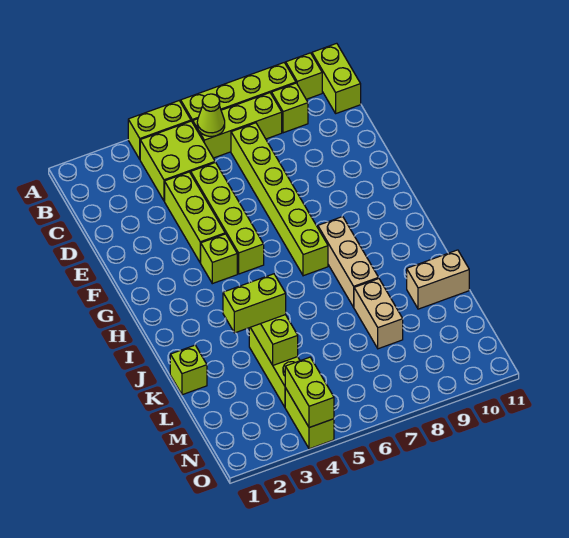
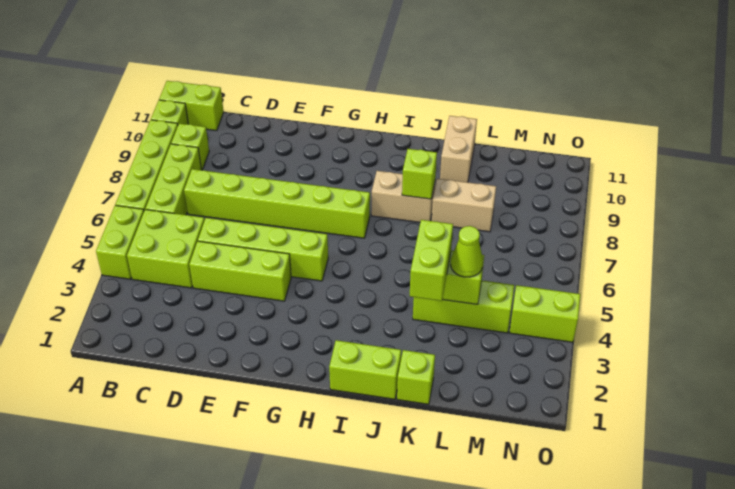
lime cone B6 level 2 -> lime cone L4 level 3
lime brick G4 level 1 -> lime brick J8 level 2
tan brick H8:J8 level 1 -> tan brick I8:J8 level 1
lime brick N4:O4 level 2 -> lime brick I1:J1 level 1

